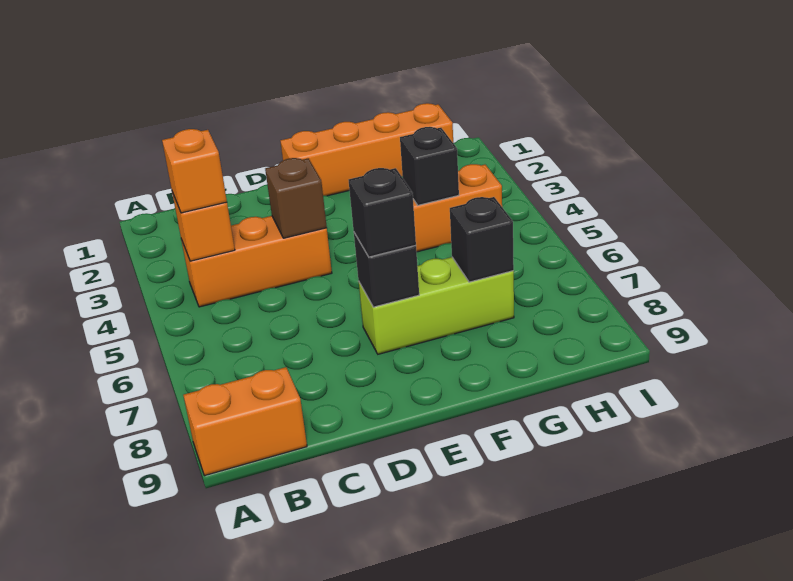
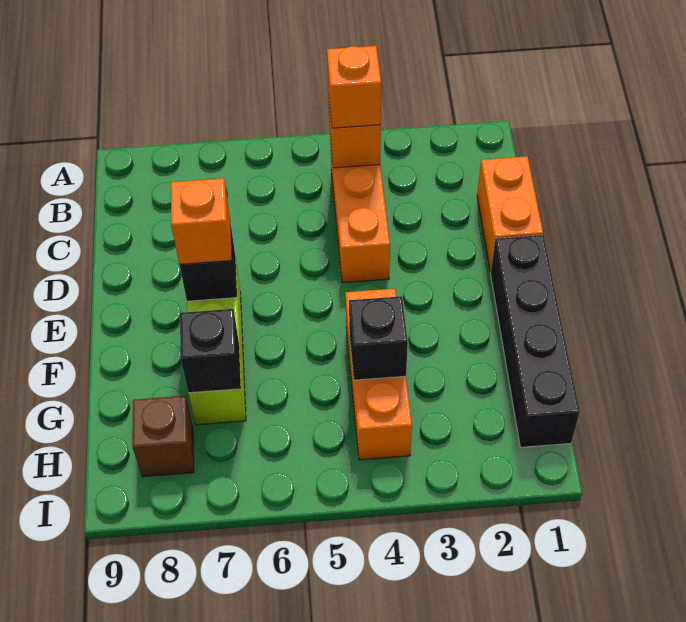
orange brick A9:B9 level 1 -> orange brick C1:D1 level 1
brown brick D4 level 2 -> brown brick H8 level 1
orange brick E1:H1 level 1 -> black brick E1:H1 level 1
black brick E7 level 3 -> orange brick E7 level 3

